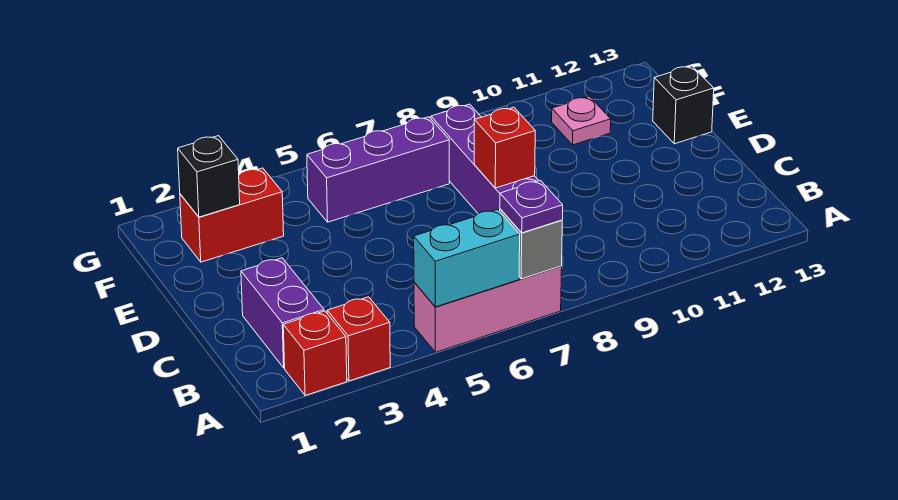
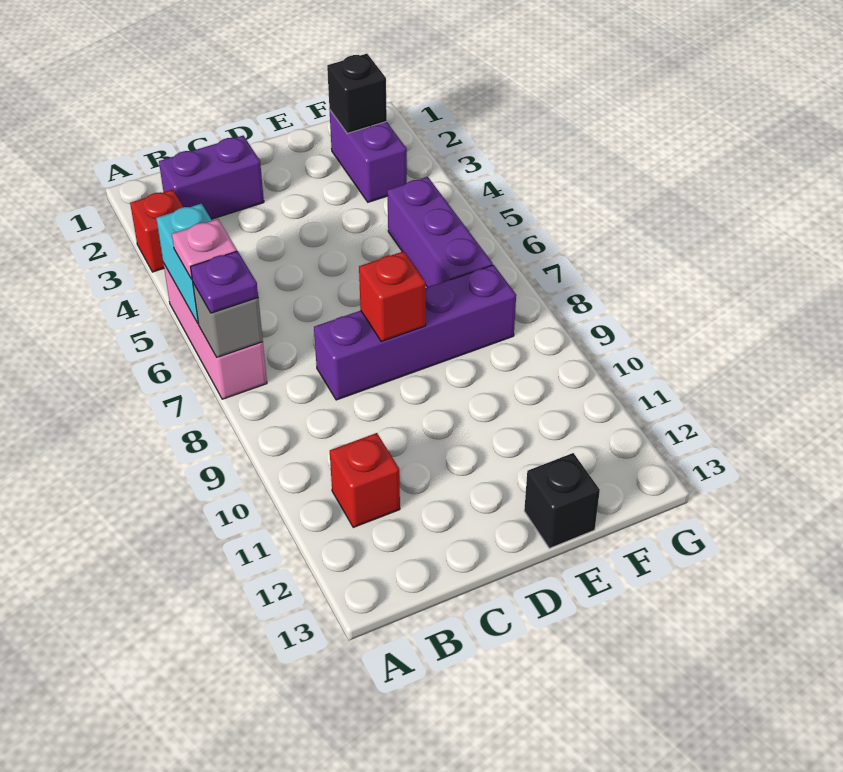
red brick A2 level 1 -> red brick B11 level 1
red brick F2:F3 level 1 -> purple brick F2:F3 level 1
pink plate F11 level 1 -> pink plate A6 level 3

